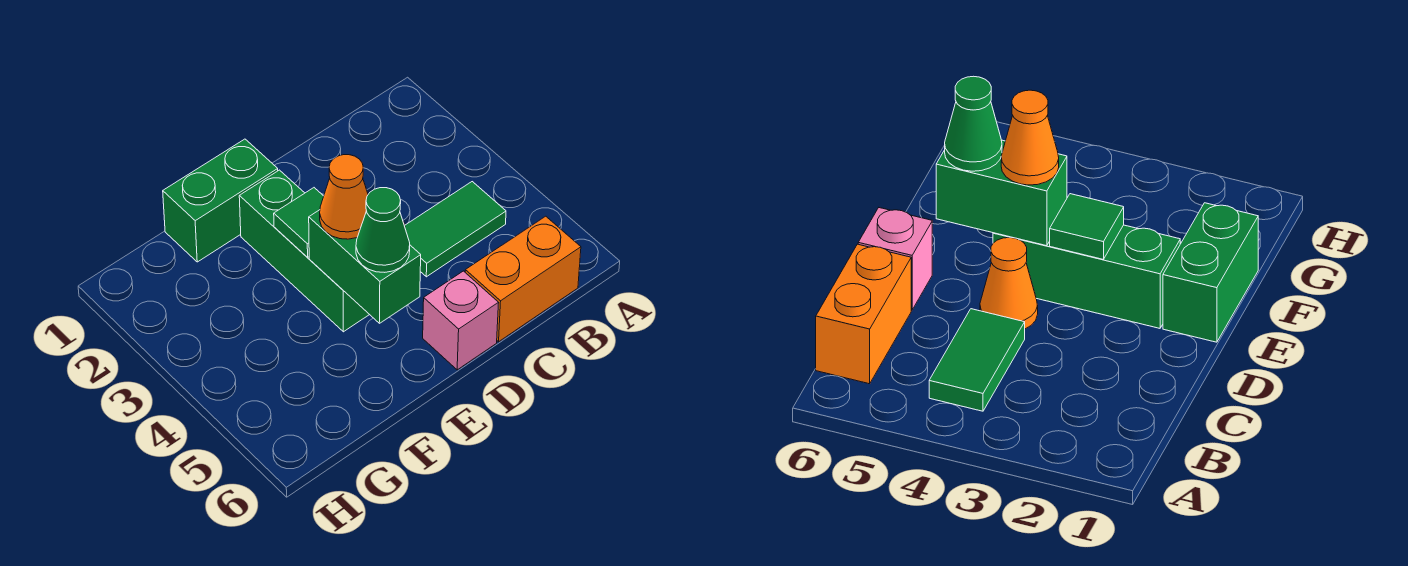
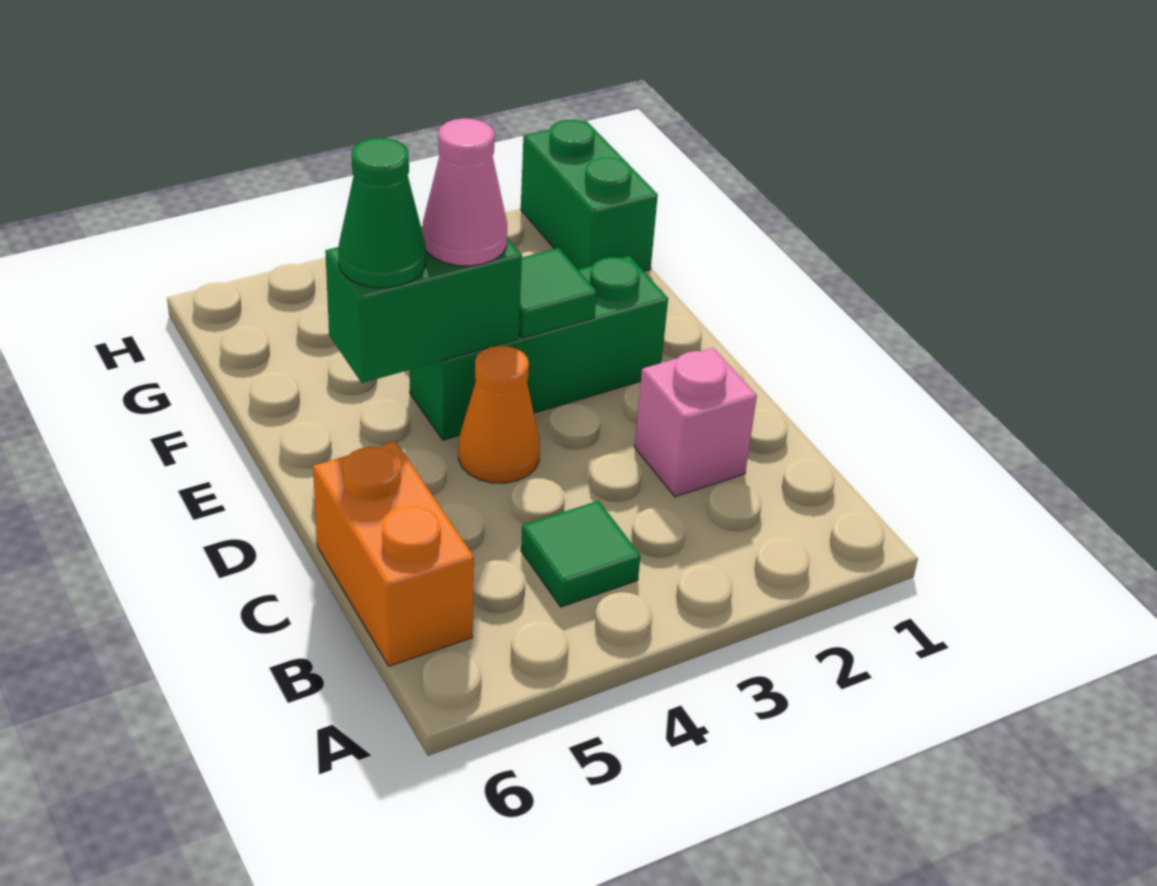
green tile B4:C4 level 1 -> green tile B4 level 1
pink brick D6 level 1 -> pink brick C2 level 1
green brick E1:F1 level 1 -> green brick G1:H1 level 1
orange cone E4 level 3 -> pink cone E4 level 3

